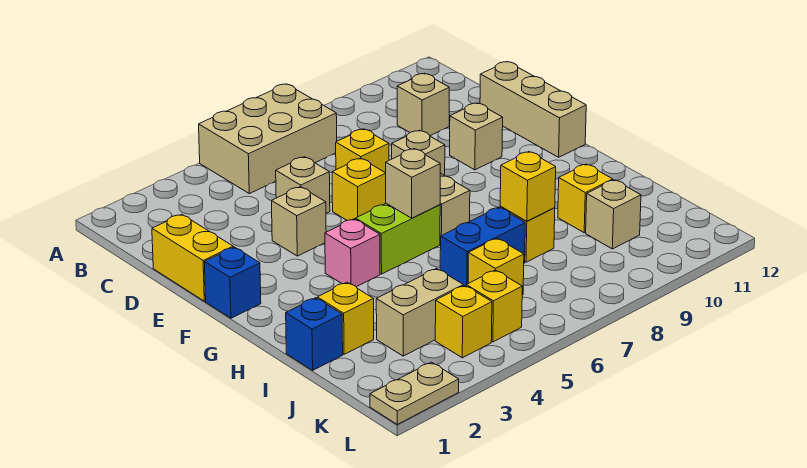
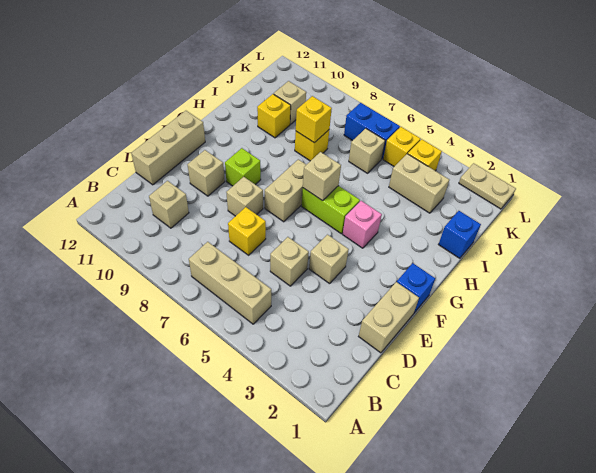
tan brick A5:B7 level 1 -> tan brick B5:B7 level 1
yellow brick D1:E1 level 1 -> tan brick D1:E1 level 1
yellow brick E6 level 1 -> none
none -> lime brick F9 level 1
yellow brick I2 level 1 -> none
blue brick I6:I7 level 1 -> blue brick K6:K7 level 1
yellow brick J6 level 1 -> tan brick J6 level 1

